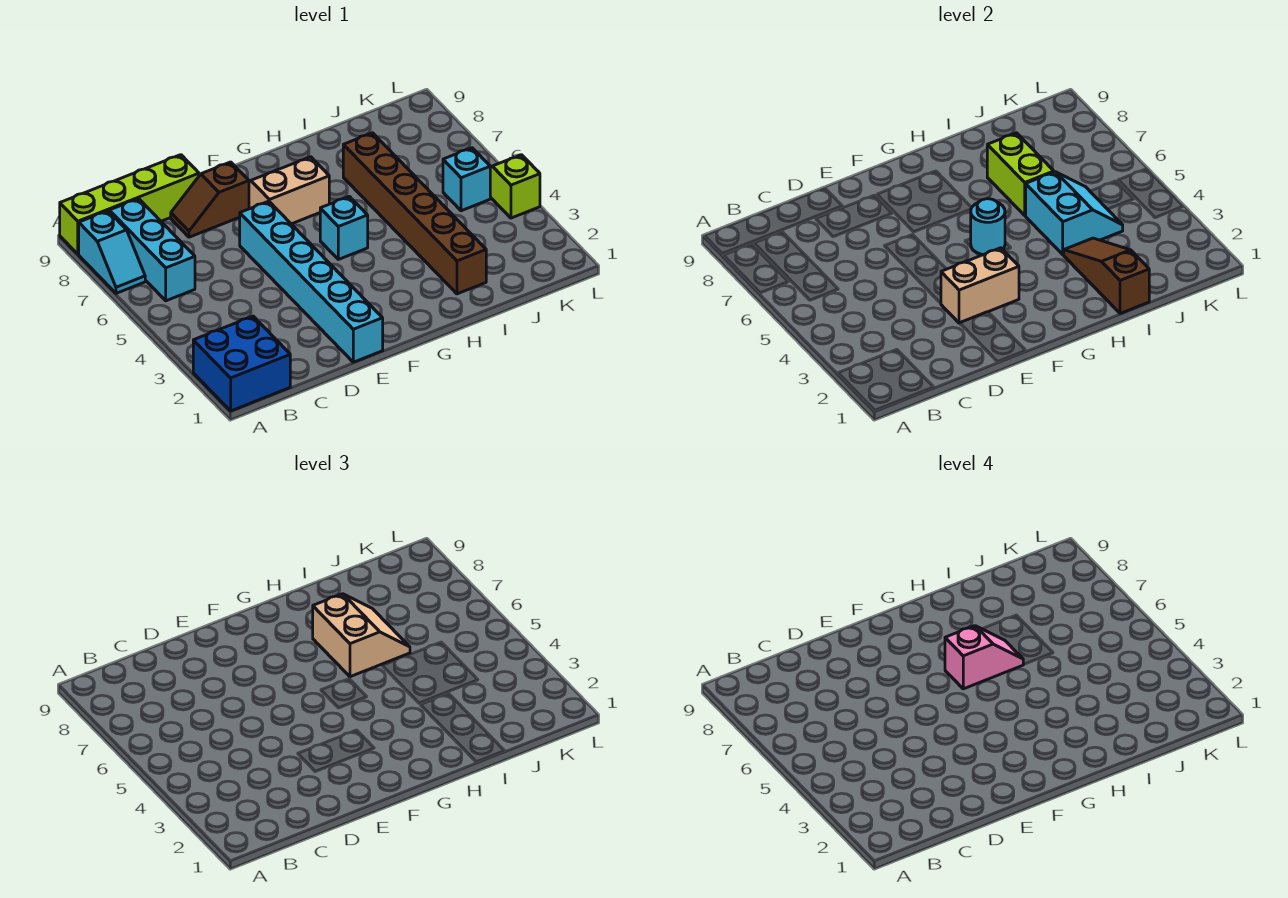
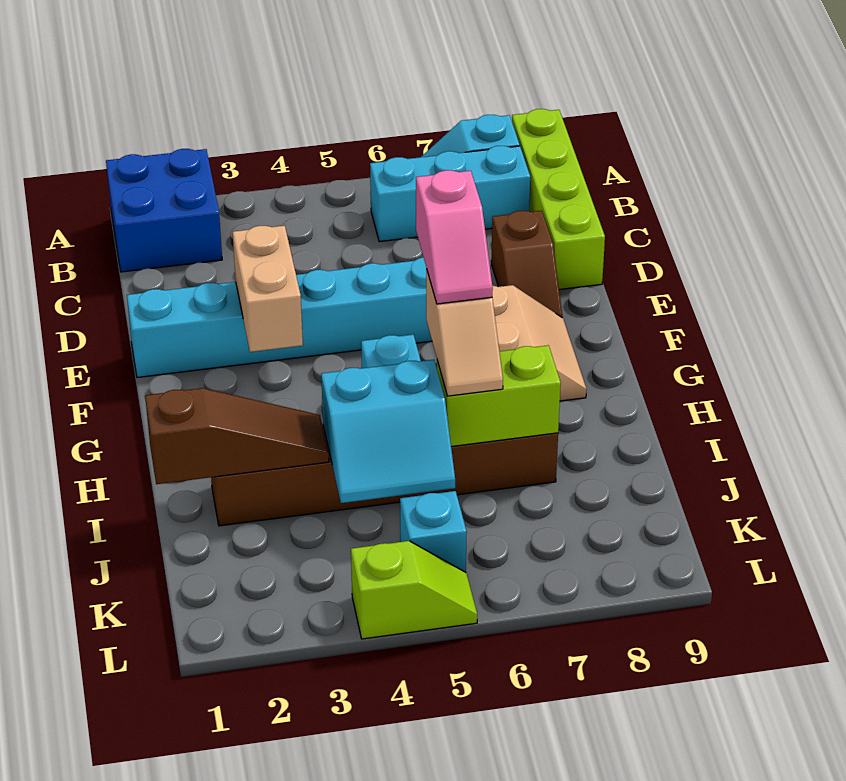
brown slope D8:E8 level 1 top E -> brown slope D8:E8 level 1 top D
cyan round brick G5 level 2 -> none
tan slope H6:I7 level 3 top H -> tan slope H6:I6 level 3 top H

